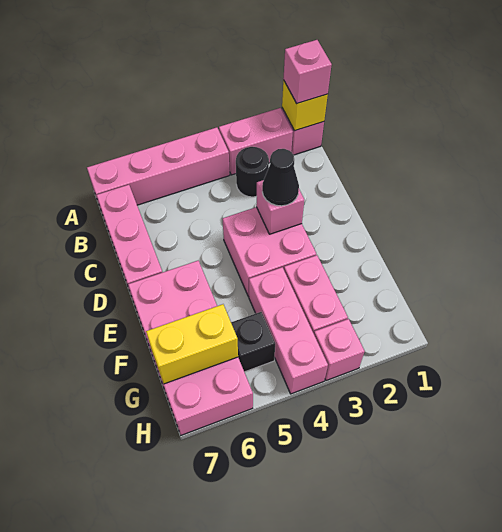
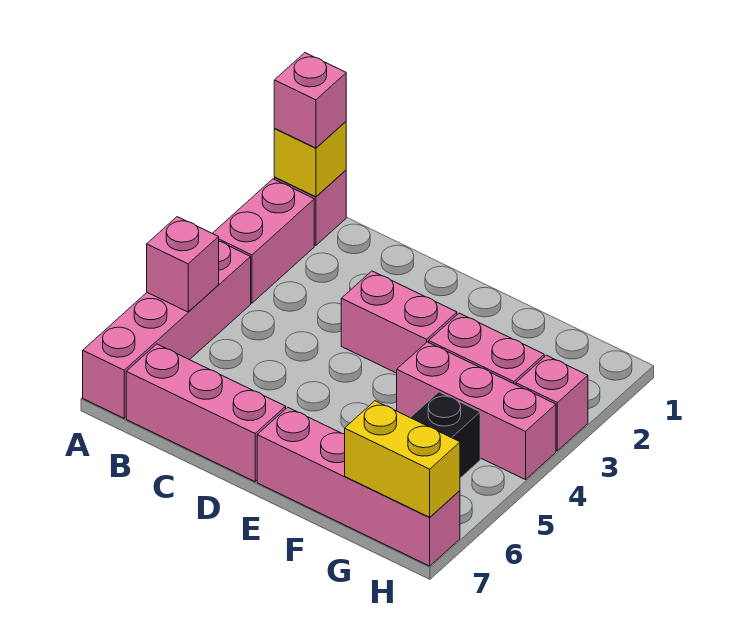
black round brick B3 level 1 -> none
pink brick D3:E4 level 1 -> pink brick D3:E3 level 1
pink brick D3 level 2 -> pink brick A5 level 2
black cone D3 level 3 -> none
pink brick E6:H7 level 1 -> pink brick E7:H7 level 1
yellow brick G6:G7 level 2 -> yellow brick G7:H7 level 2

